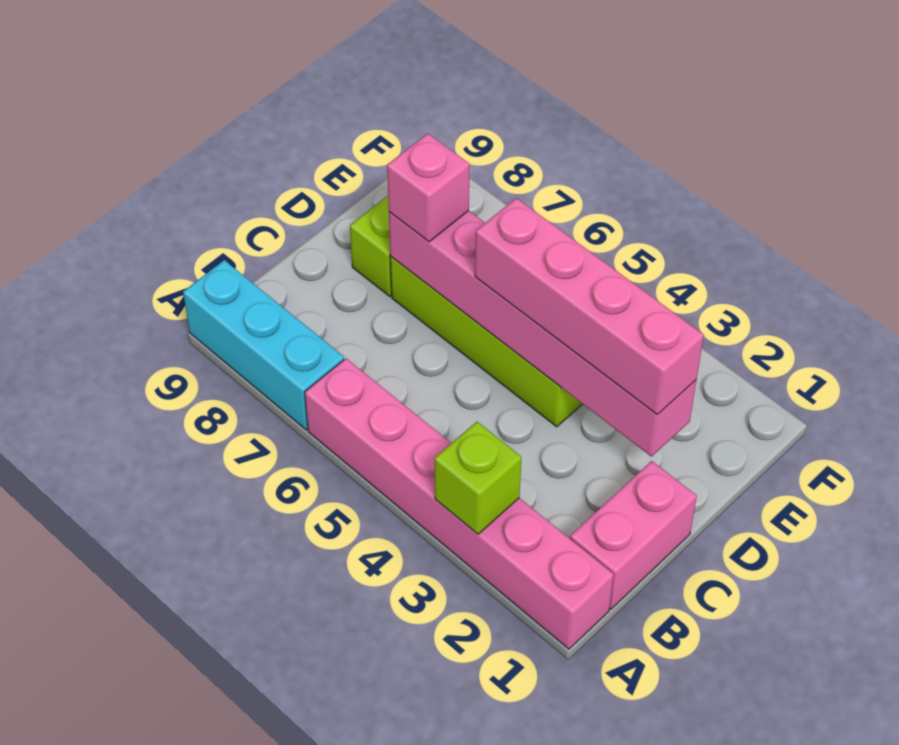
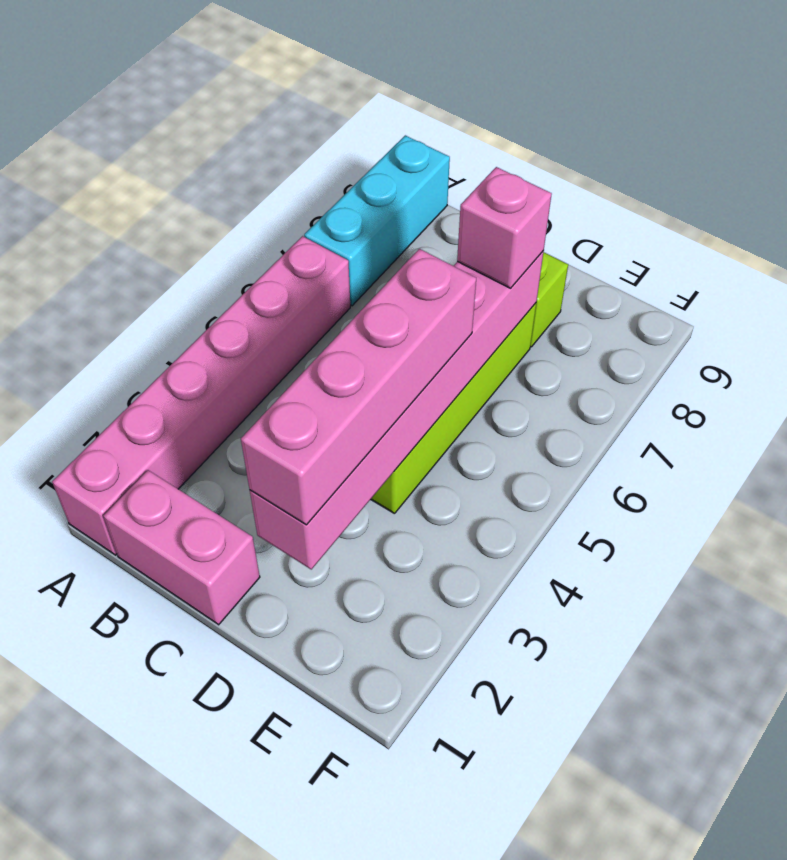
lime brick A3 level 2 -> none

